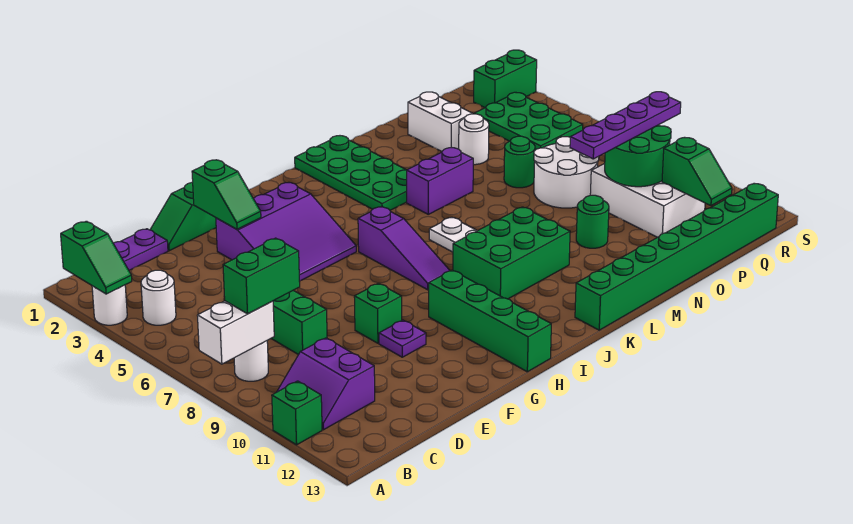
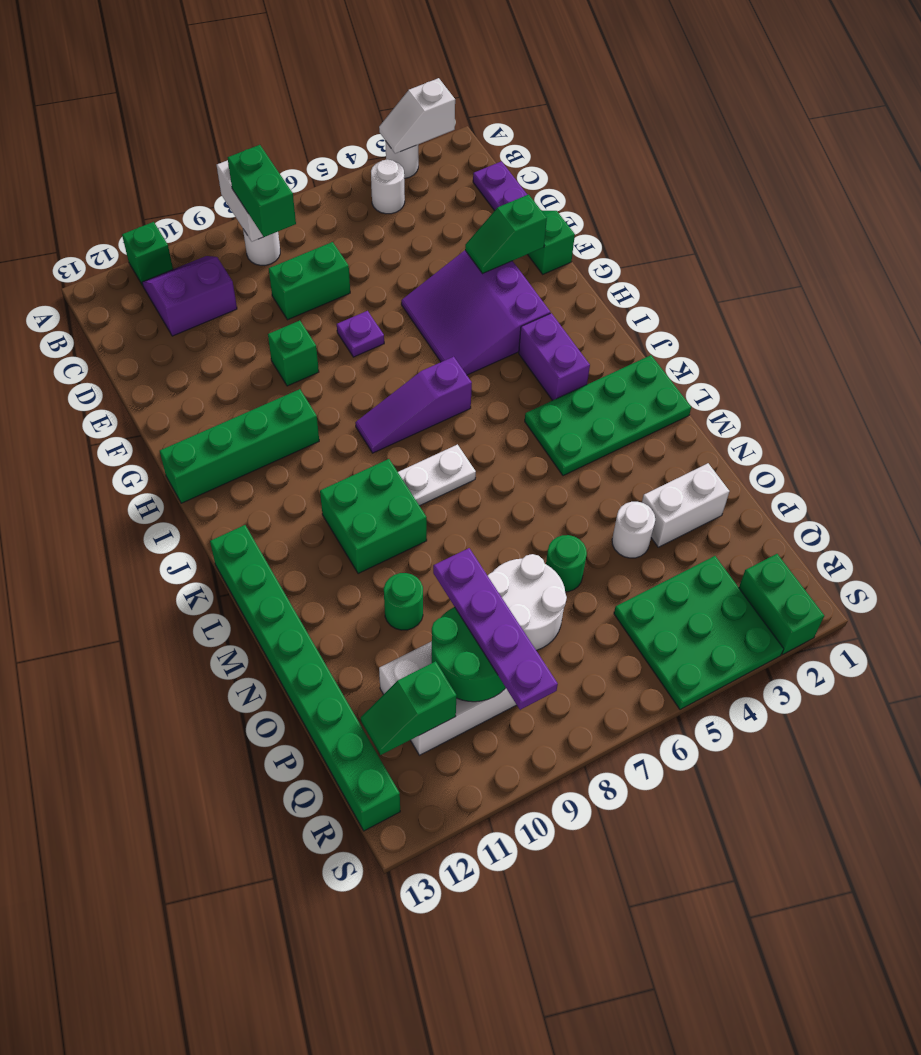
green slope A2:A3 level 2 top 2 -> white slope A2:A3 level 2 top 2
purple plate F10 level 1 -> purple plate F7 level 1
green brick J9:L10 level 1 -> green brick K9:L10 level 1
purple brick L5:M5 level 1 -> purple brick I3:J3 level 1
green plate Q3:R5 level 1 -> green plate Q3:S5 level 1

